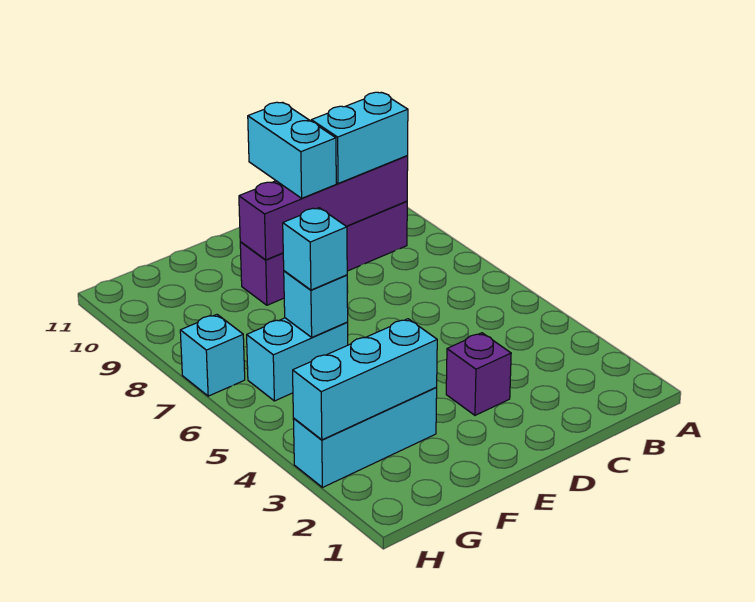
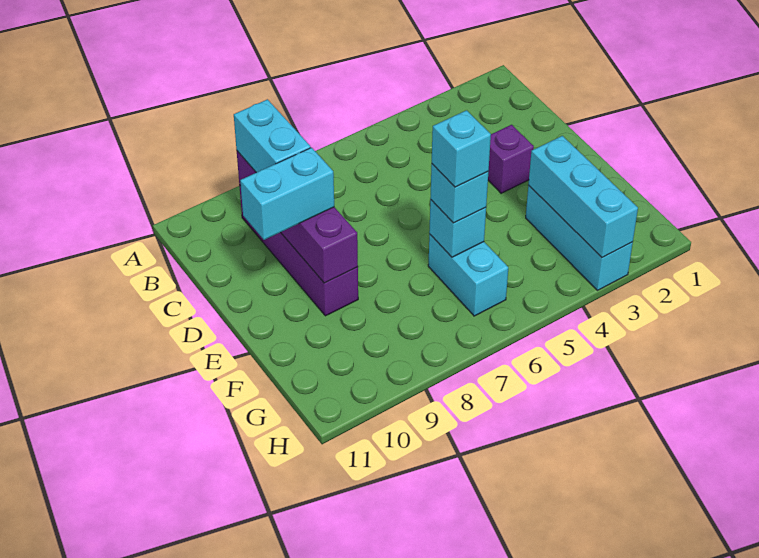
cyan brick H7 level 1 -> cyan brick F6 level 4

